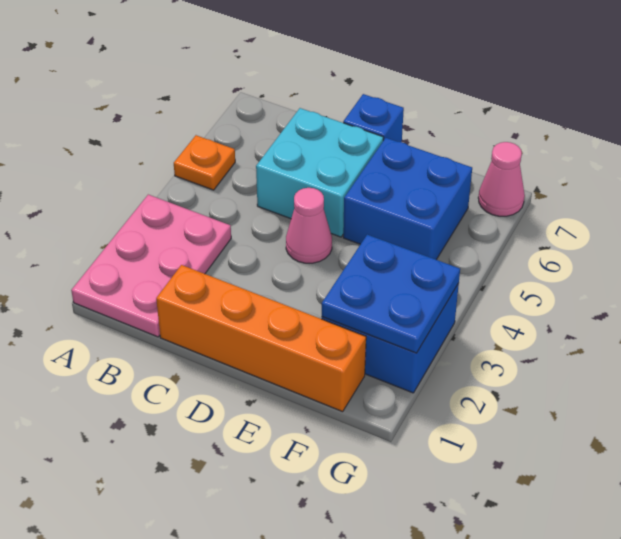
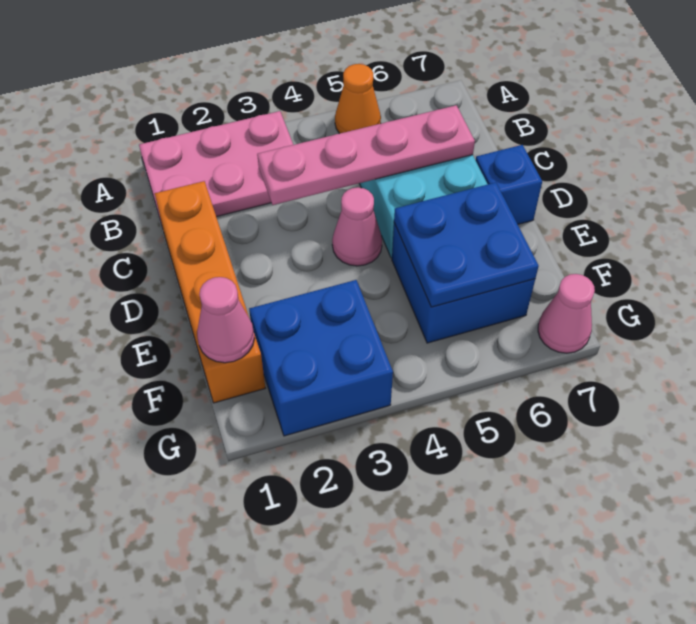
orange plate A5 level 1 -> orange cone A5 level 1
none -> pink plate C3:C6 level 2
none -> pink cone F1 level 2
blue plate F2:G3 level 2 -> blue plate E5:F6 level 2

